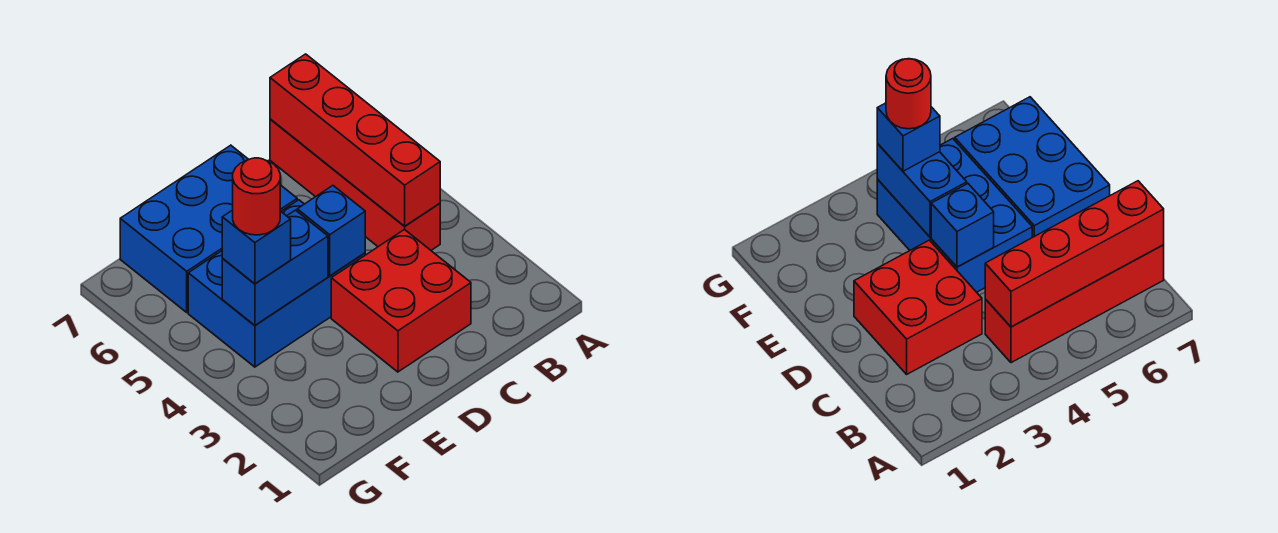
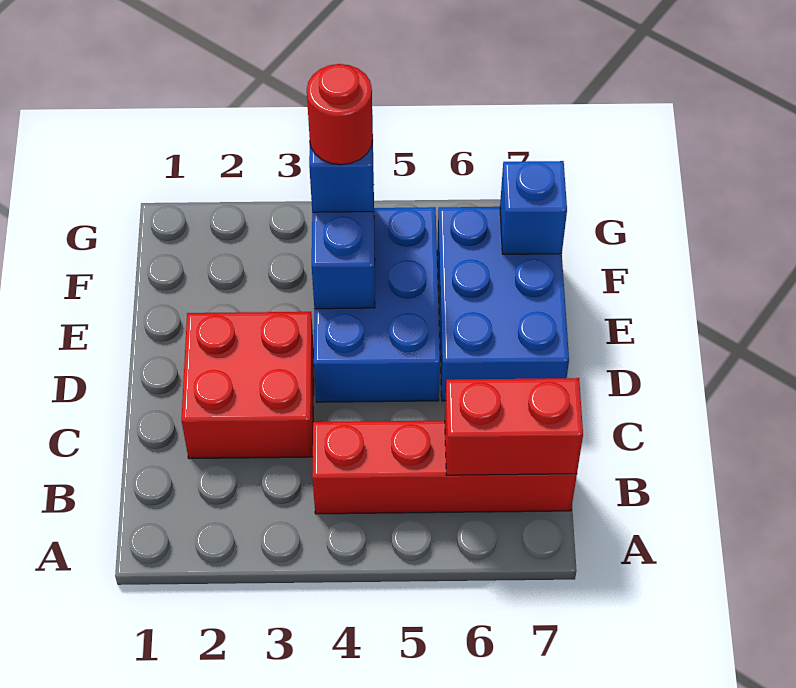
red brick B4:B7 level 2 -> red brick B6:B7 level 2
blue brick D4 level 2 -> blue brick F7 level 2

